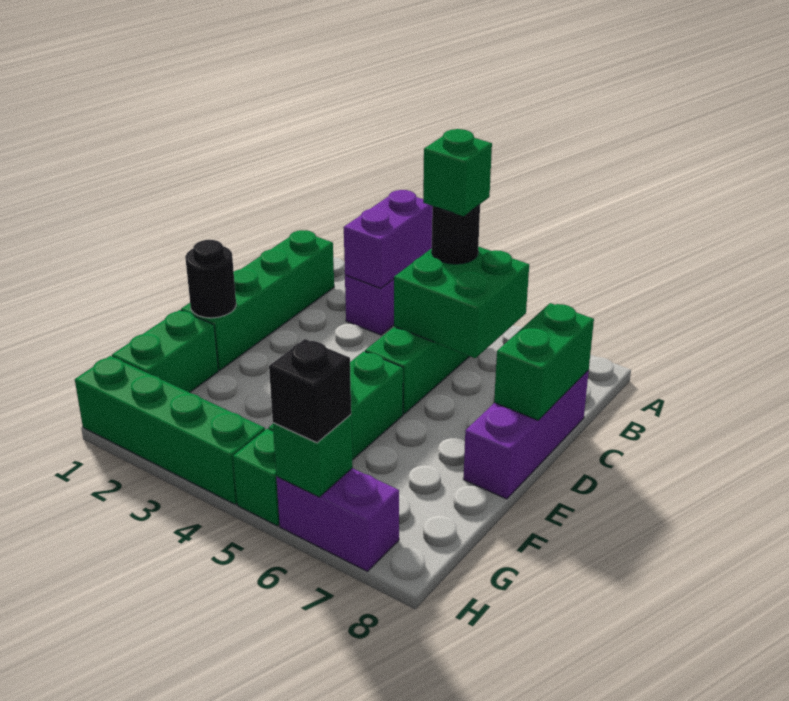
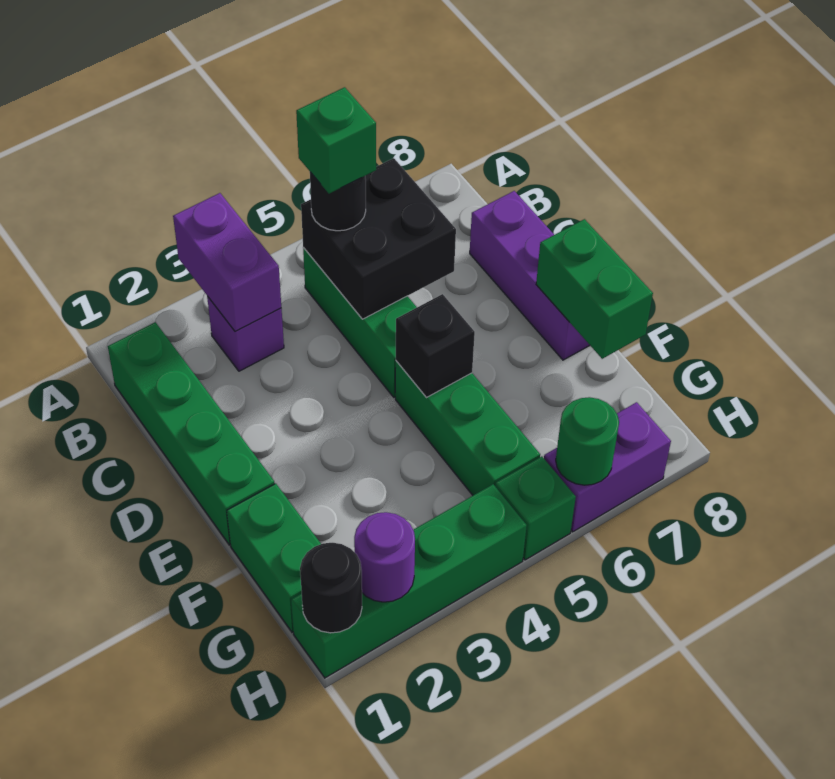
green brick B5:C6 level 2 -> black brick B5:C6 level 2
green brick C8:D8 level 2 -> green brick E8:F8 level 2
black round brick E1 level 2 -> black round brick H1 level 2
none -> purple round brick H2 level 2
green brick H6 level 2 -> green round brick H6 level 2
black brick H6 level 3 -> black brick E5 level 2

